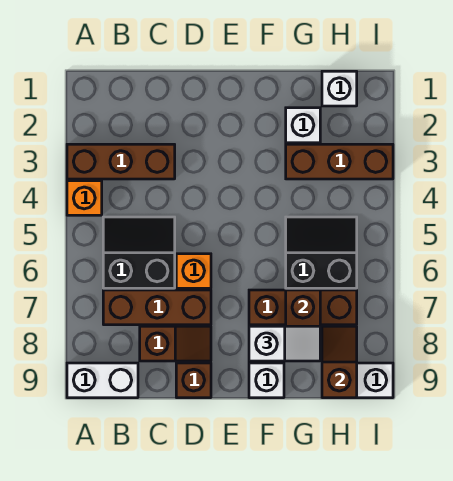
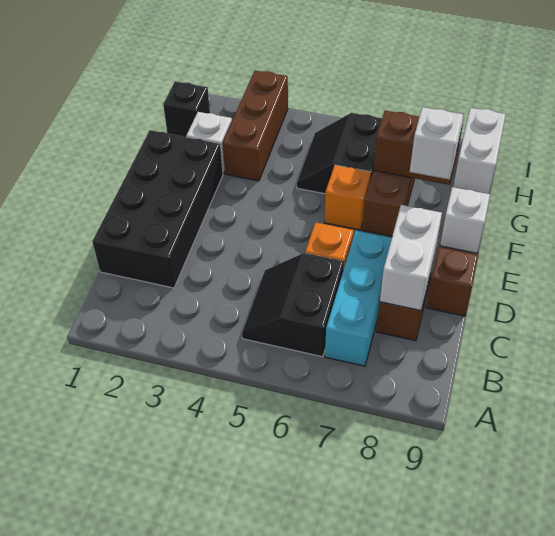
brown brick A3:C3 level 1 -> none
orange brick A4 level 1 -> orange brick F6 level 1
white brick A9:B9 level 1 -> white brick C8:D8 level 2
brown brick B7:D7 level 1 -> cyan brick B7:D7 level 1
none -> black brick C1:F2 level 1
white brick H1 level 1 -> black brick H1 level 1
brown slope H8:H9 level 2 top 9 -> none

